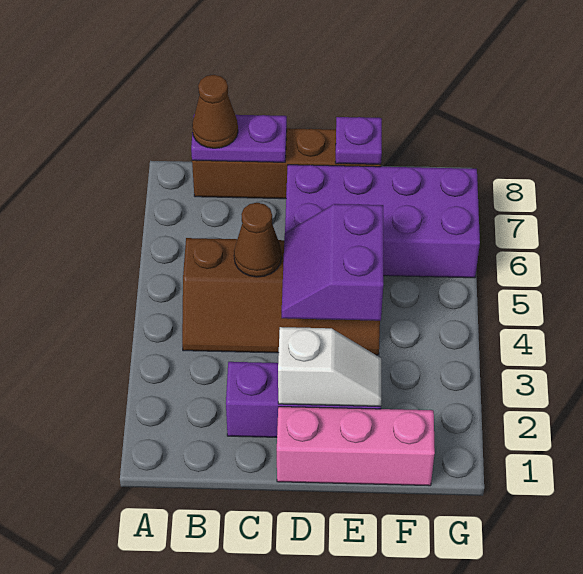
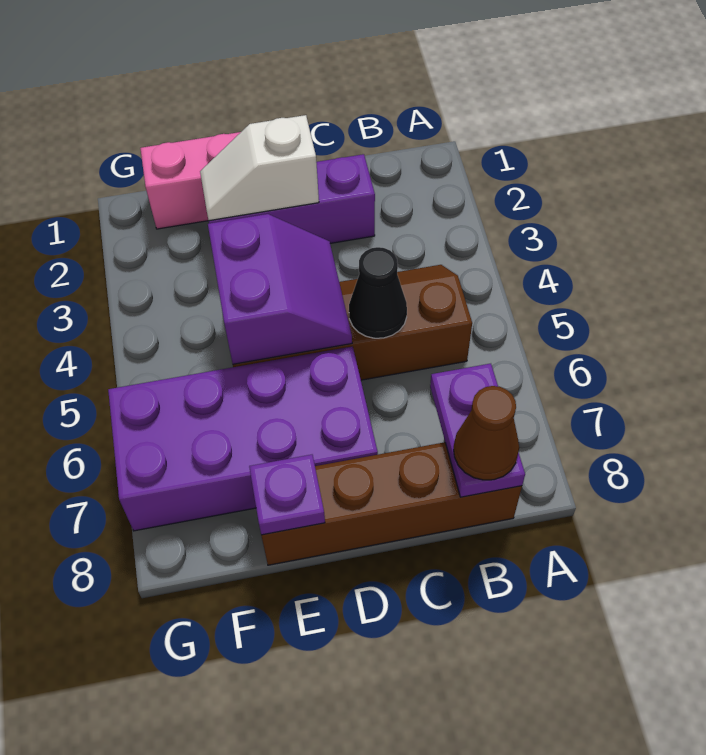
purple plate B8:C8 level 2 -> purple plate B7:B8 level 2
brown cone C5 level 2 -> black cone C5 level 2

